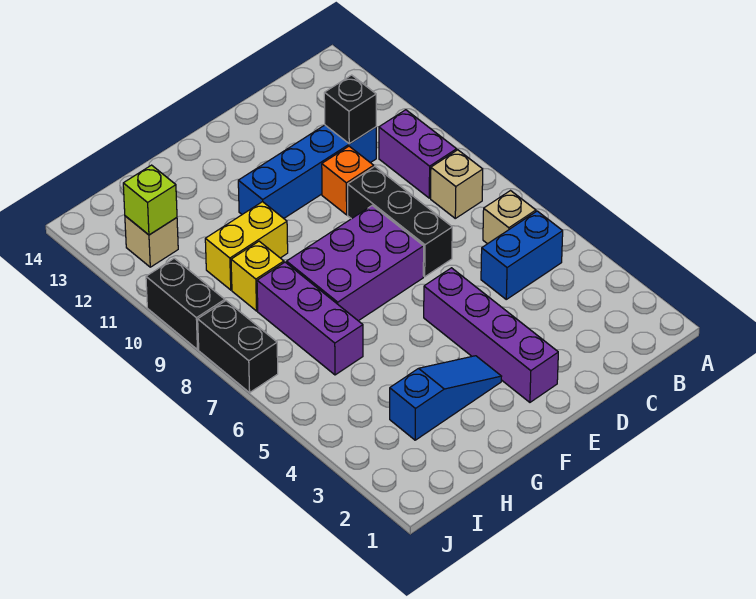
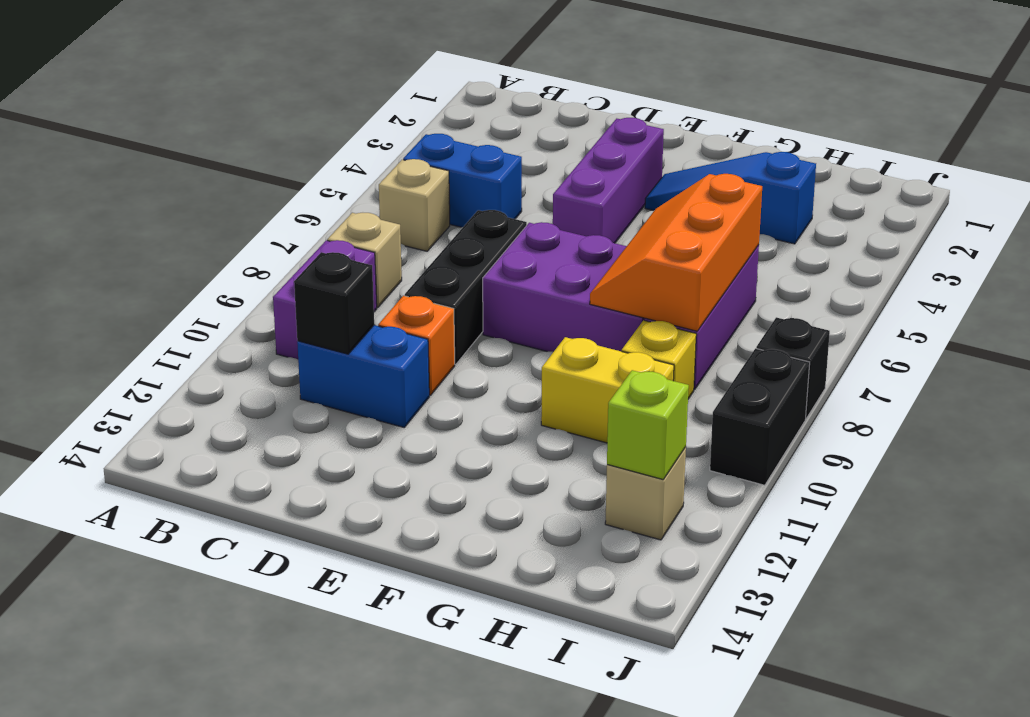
blue brick C11:F11 level 1 -> blue brick C11:D11 level 1
purple brick E2:E5 level 1 -> purple brick E3:E5 level 1
none -> orange slope G6:H8 level 2 top H
black brick J7:J8 level 1 -> black brick J8 level 1

